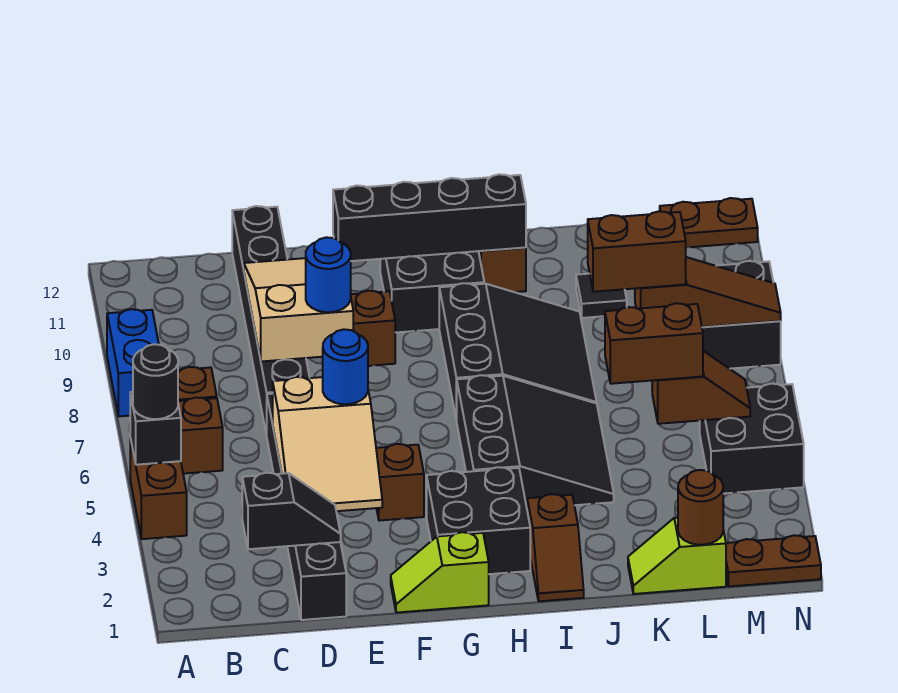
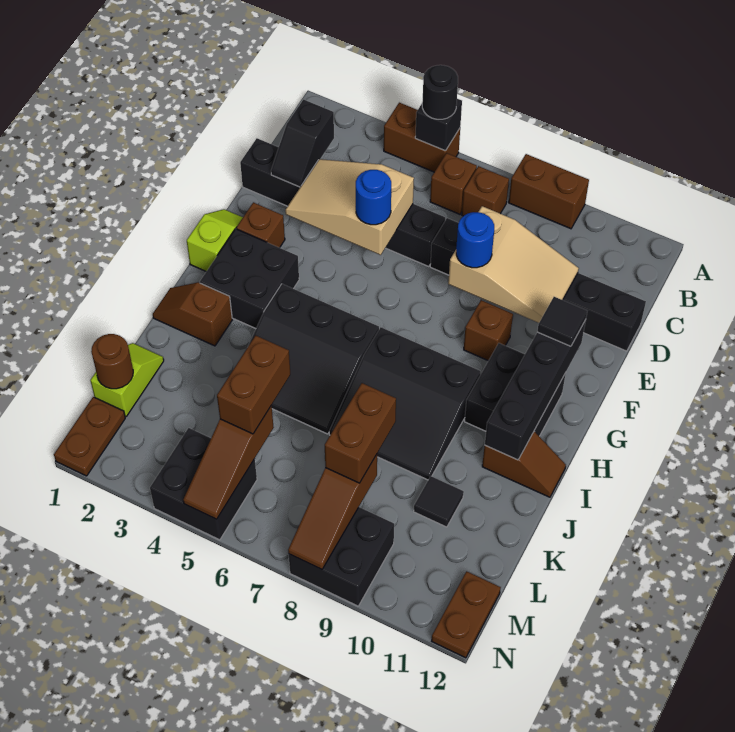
blue brick A8:A9 level 1 -> brown brick A8:A9 level 1
brown brick F4 level 1 -> brown brick F2 level 1
none -> black tile F11 level 3
brown slope L5:M5 level 2 top L -> brown slope L5:N5 level 2 top L

